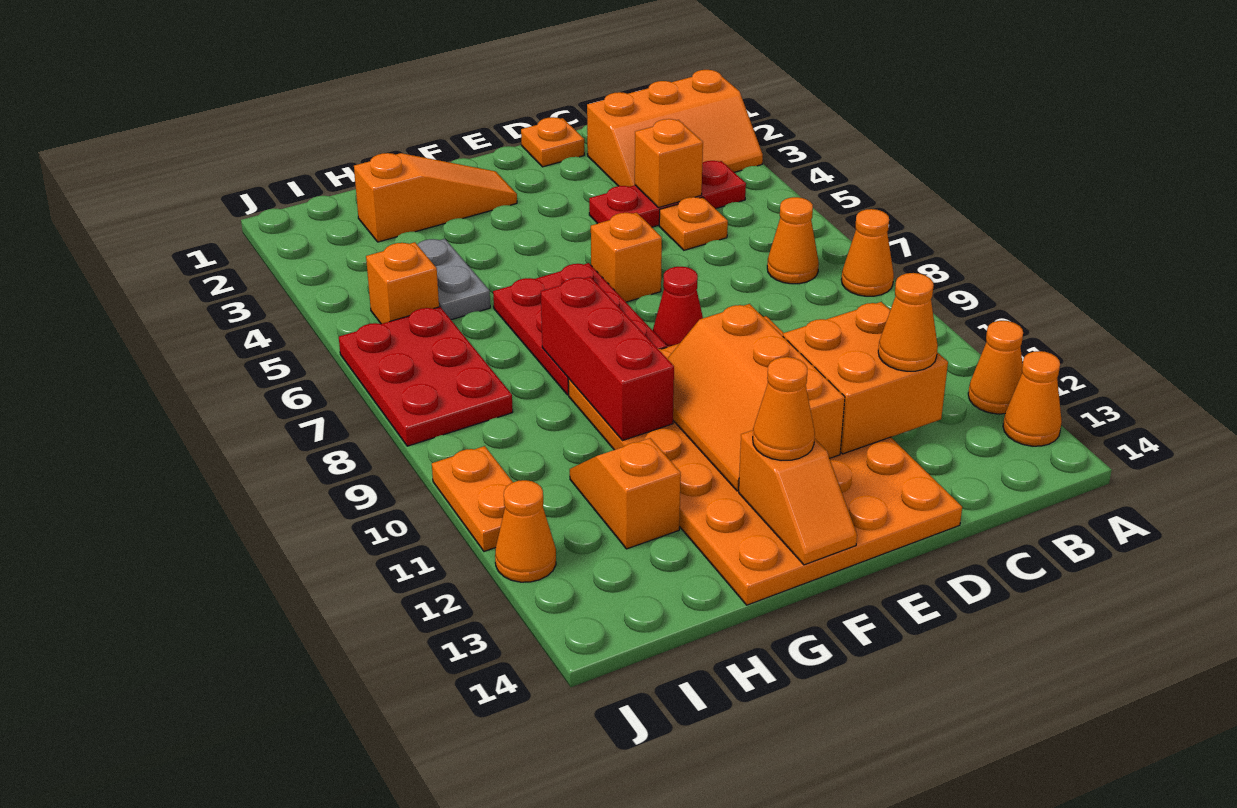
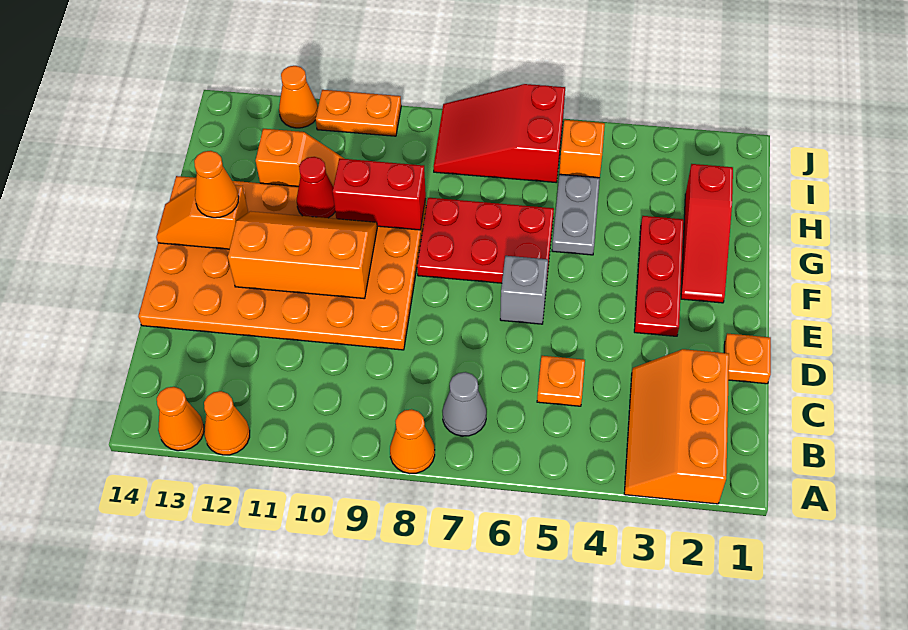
red plate B4:D4 level 1 -> red plate E3:G3 level 1
orange cone B7 level 1 -> grey cone B7 level 1
orange brick C4 level 2 -> none
orange brick C11:D12 level 2 -> none
orange cone C12 level 3 -> none
orange brick E6 level 1 -> grey brick E6 level 1
red cone E8 level 1 -> red cone G11 level 2
orange slope F2:H2 level 1 top H -> red slope F2:H2 level 1 top H
red brick G8:G10 level 2 -> red brick G9:G10 level 2
grey plate H4:H5 level 1 -> grey plate G5:H5 level 1
red plate I6:J8 level 1 -> red slope I6:J8 level 1 top 6

